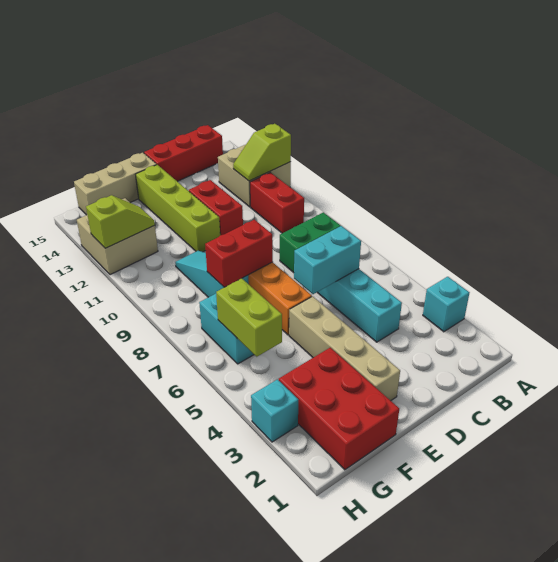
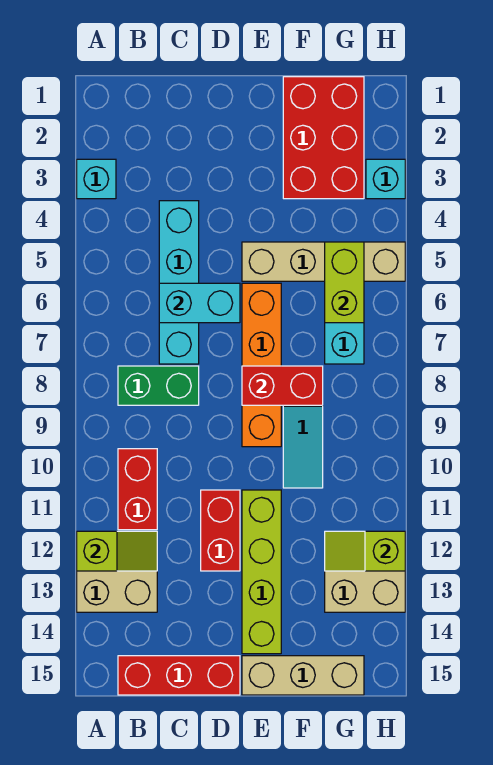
tan brick E2:E5 level 1 -> tan brick E5:H5 level 1

